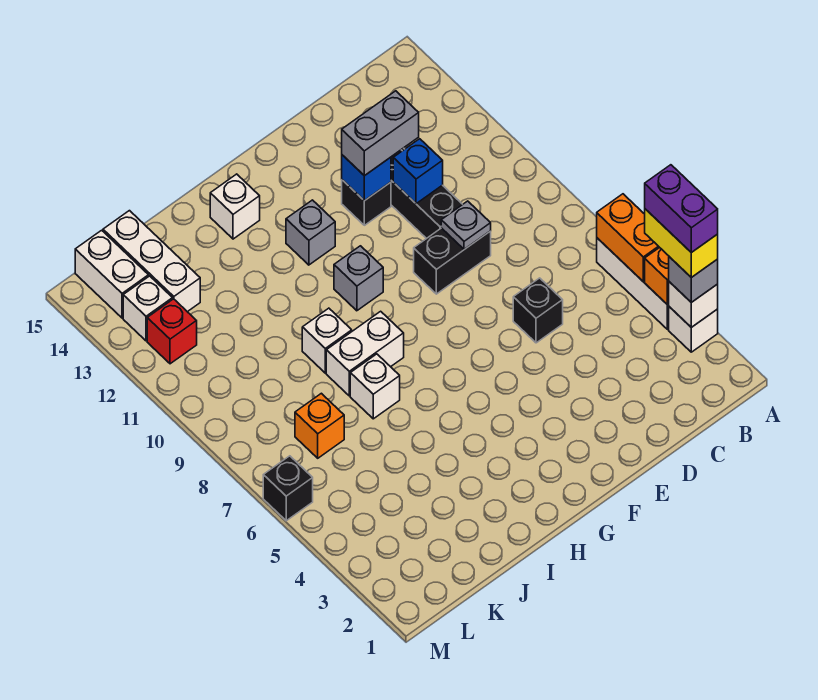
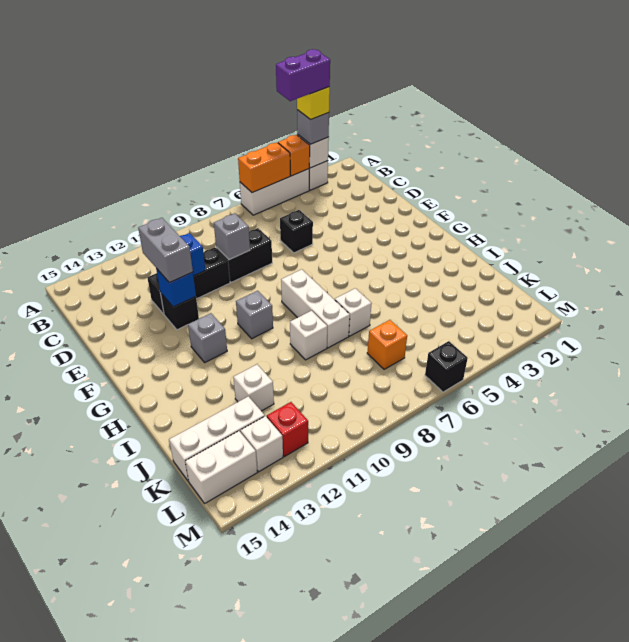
yellow brick A3:A4 level 4 -> yellow brick A3 level 4
black brick D9:E9 level 1 -> black brick D8:D9 level 1
grey plate D9 level 2 -> grey brick D9 level 2
white brick H8:I8 level 1 -> white brick G8:I8 level 1
white brick H14 level 1 -> white brick J12 level 1

